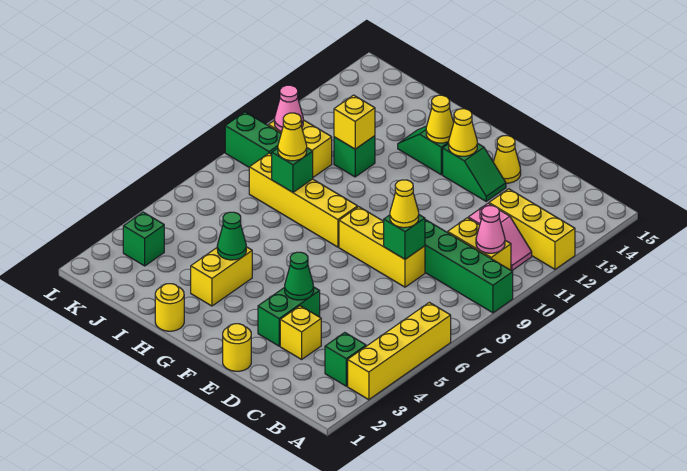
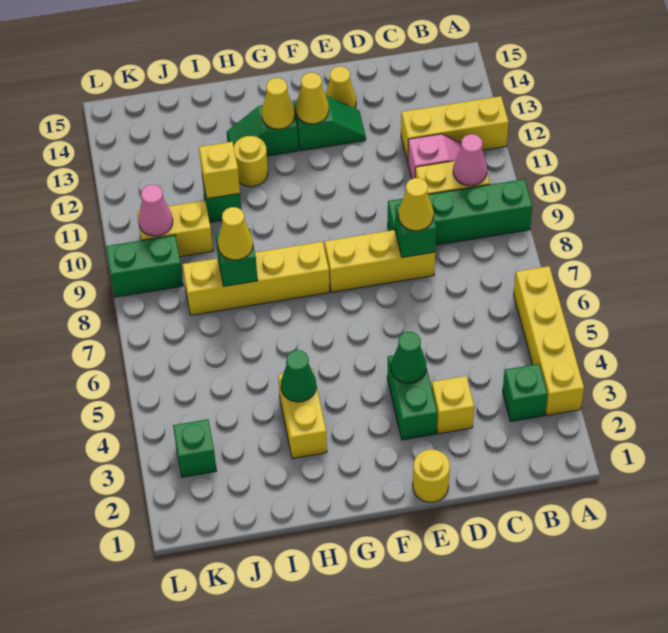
yellow round brick H1 level 1 -> yellow round brick H12 level 1

